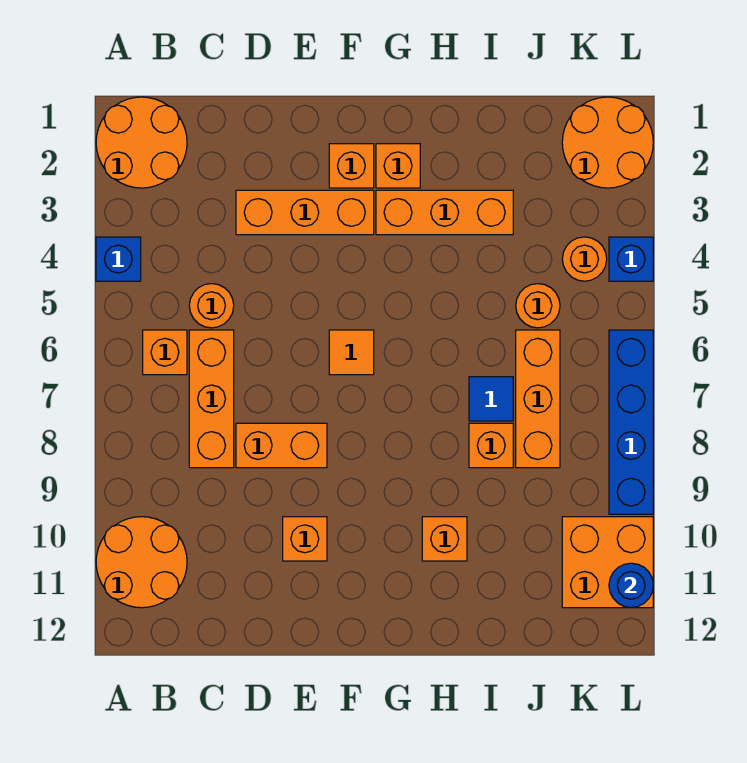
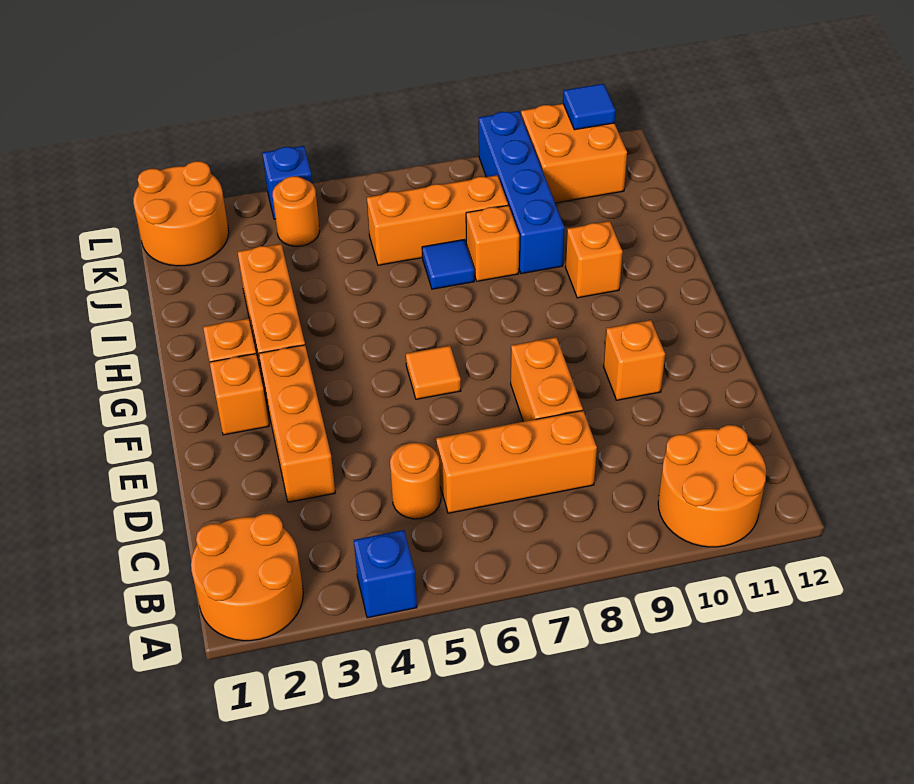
orange brick B6 level 1 -> none
orange round brick J5 level 1 -> none
blue brick L6:L9 level 1 -> blue brick I9:L9 level 1
blue round brick L11 level 2 -> blue tile L11 level 2

